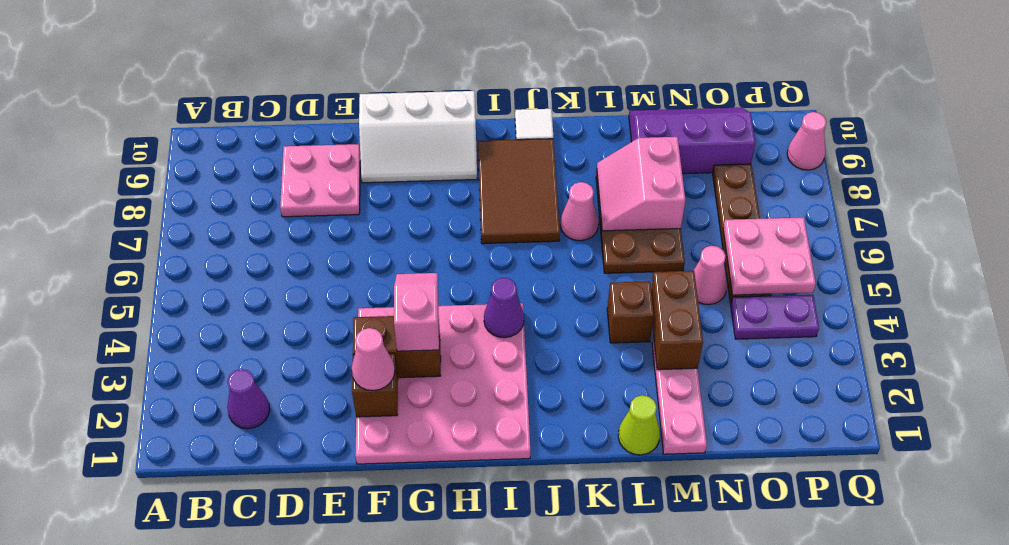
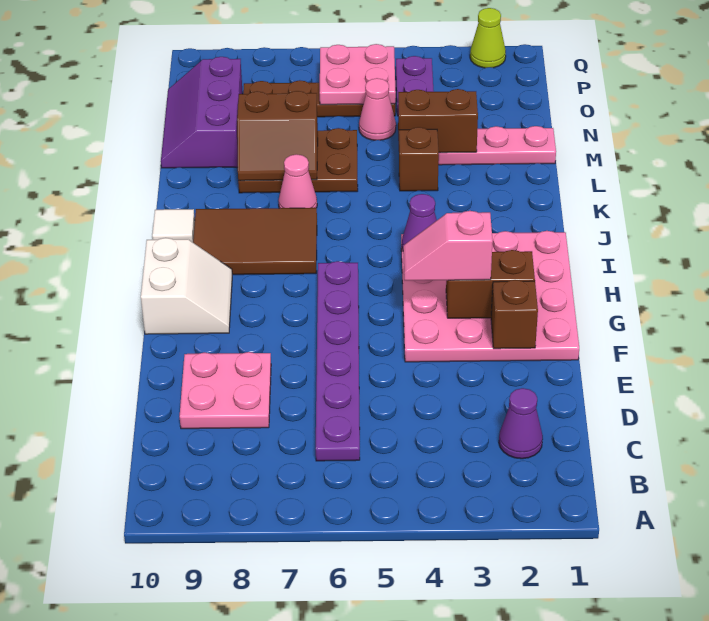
none -> purple plate C6:H6 level 1
pink cone F2 level 3 -> none
brown brick F3:G3 level 2 -> brown brick G2:G3 level 2
white slope F9:H10 level 1 top 10 -> white slope G9:H10 level 1 top 10
lime cone L1 level 1 -> lime cone Q2 level 1
pink slope L7:M8 level 2 top M -> brown slope L7:M8 level 2 top M
pink cone Q9 level 1 -> none

